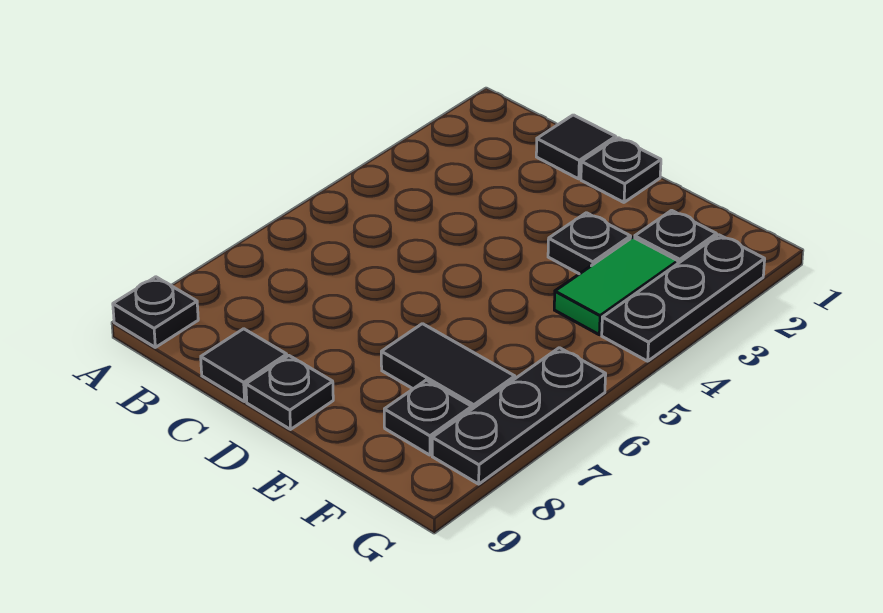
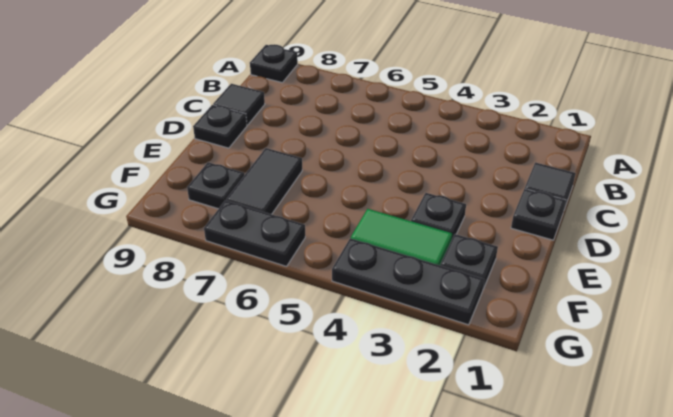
black plate G6:G8 level 1 -> black plate G6:G7 level 1

